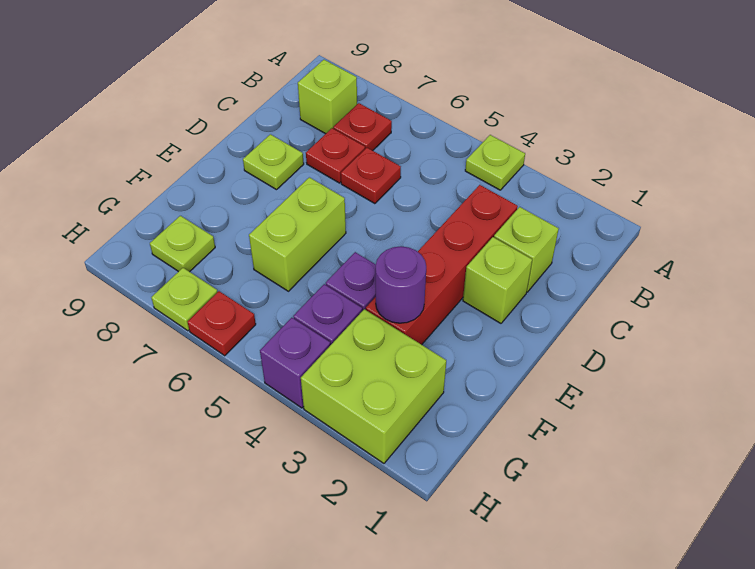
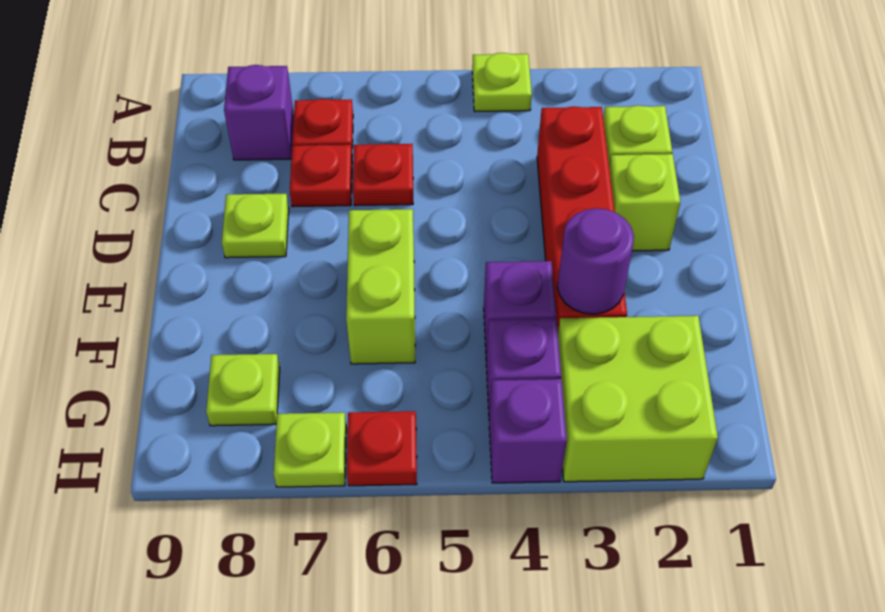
lime brick B8 level 1 -> purple brick B8 level 1

